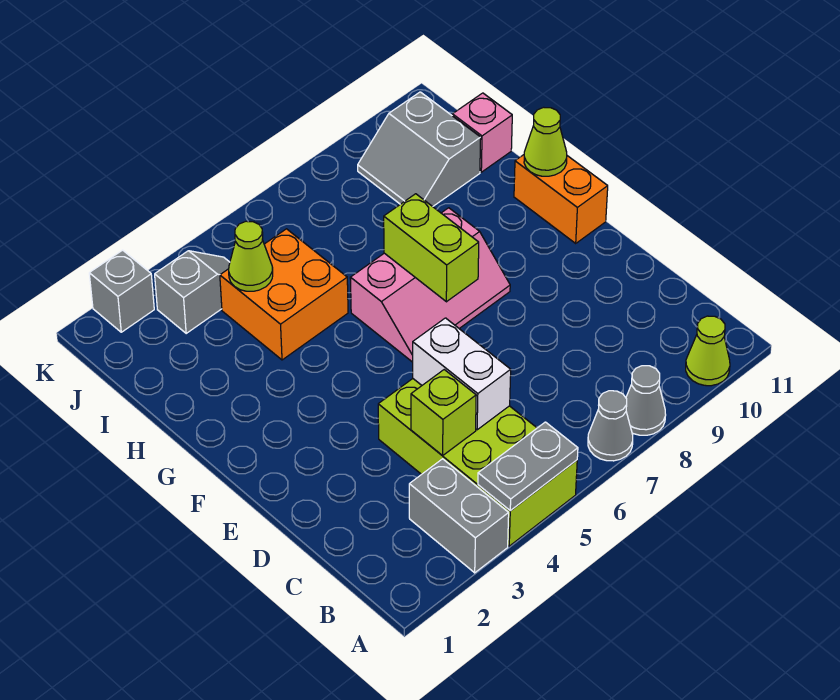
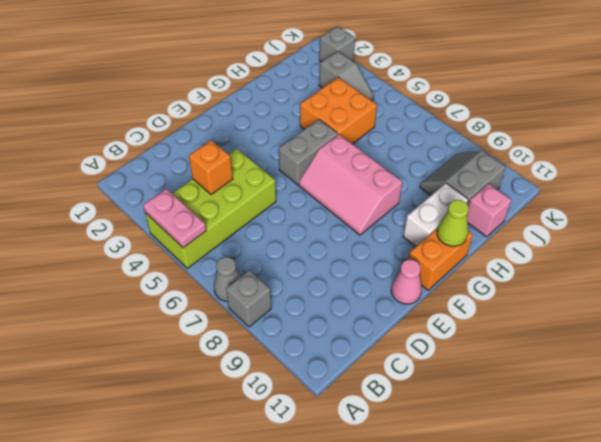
grey brick A3:B3 level 1 -> grey brick F5:G5 level 1
grey plate A4:A5 level 2 -> pink plate A4:A5 level 2
grey cone A8 level 1 -> grey brick A8 level 1
lime cone A10 level 1 -> none
lime brick C4 level 2 -> orange brick C4 level 2
white brick C5:D5 level 2 -> white brick G10:H10 level 1
none -> pink cone E11 level 1
lime brick F7:G7 level 2 -> none
lime cone I4 level 2 -> none

